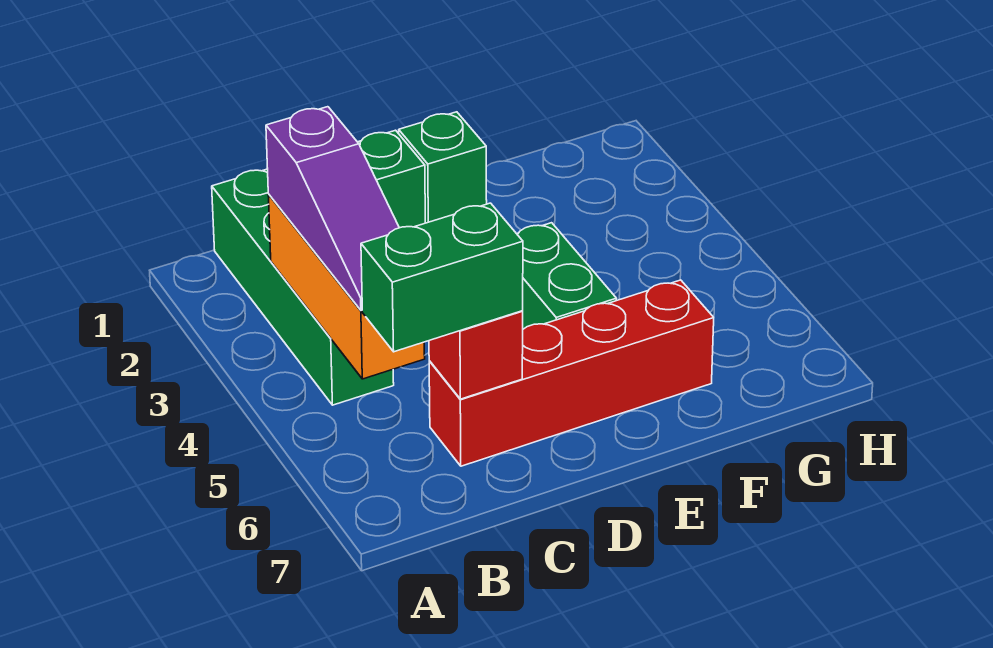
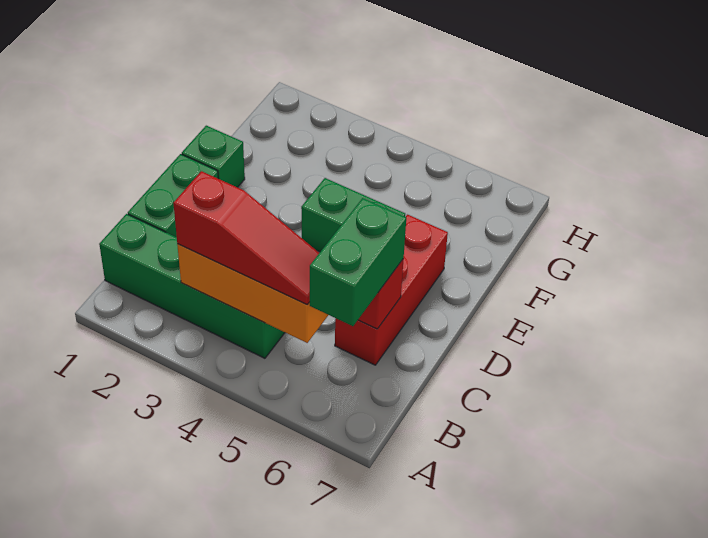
purple slope B3:B5 level 3 top 3 -> red slope B3:B5 level 3 top 3
red brick C6:F6 level 1 -> red brick C6:E6 level 1

